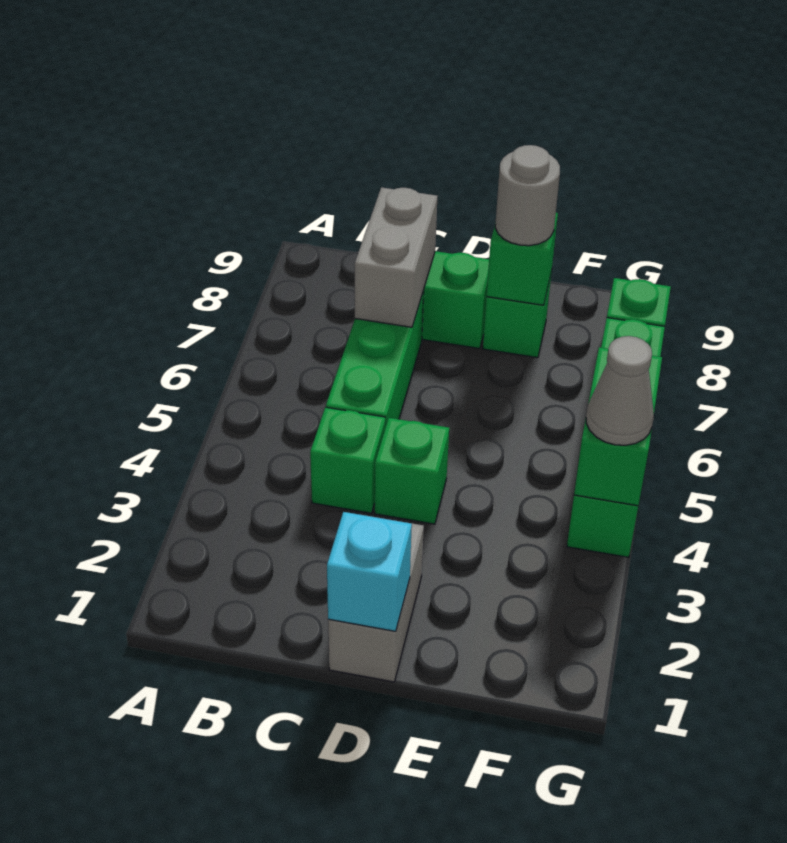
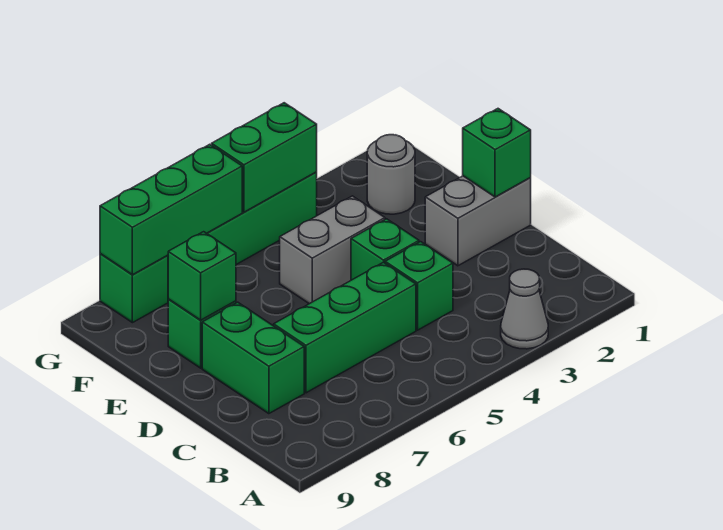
grey brick C7:C8 level 2 -> grey brick E4:E5 level 1
cyan brick D1 level 2 -> green brick D1 level 2
grey round brick E8 level 3 -> grey round brick F2 level 1
grey cone G4 level 3 -> grey cone A3 level 1
none -> green brick G6:G8 level 2

